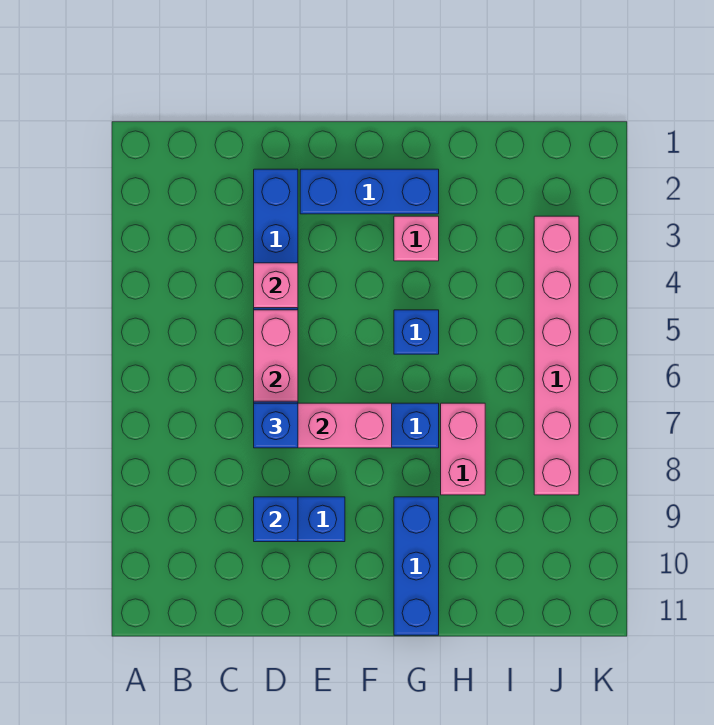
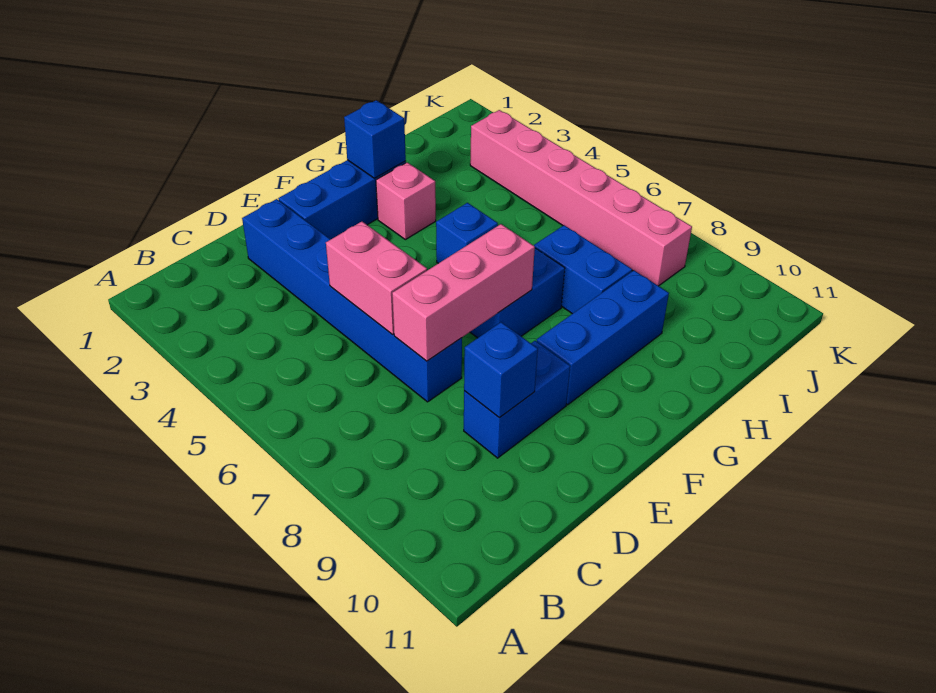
pink brick D4 level 2 -> none
blue brick D7 level 3 -> blue brick G2 level 2
blue brick G9:G11 level 1 -> blue brick F9:H9 level 1
pink brick H7:H8 level 1 -> blue brick H7:H8 level 1

